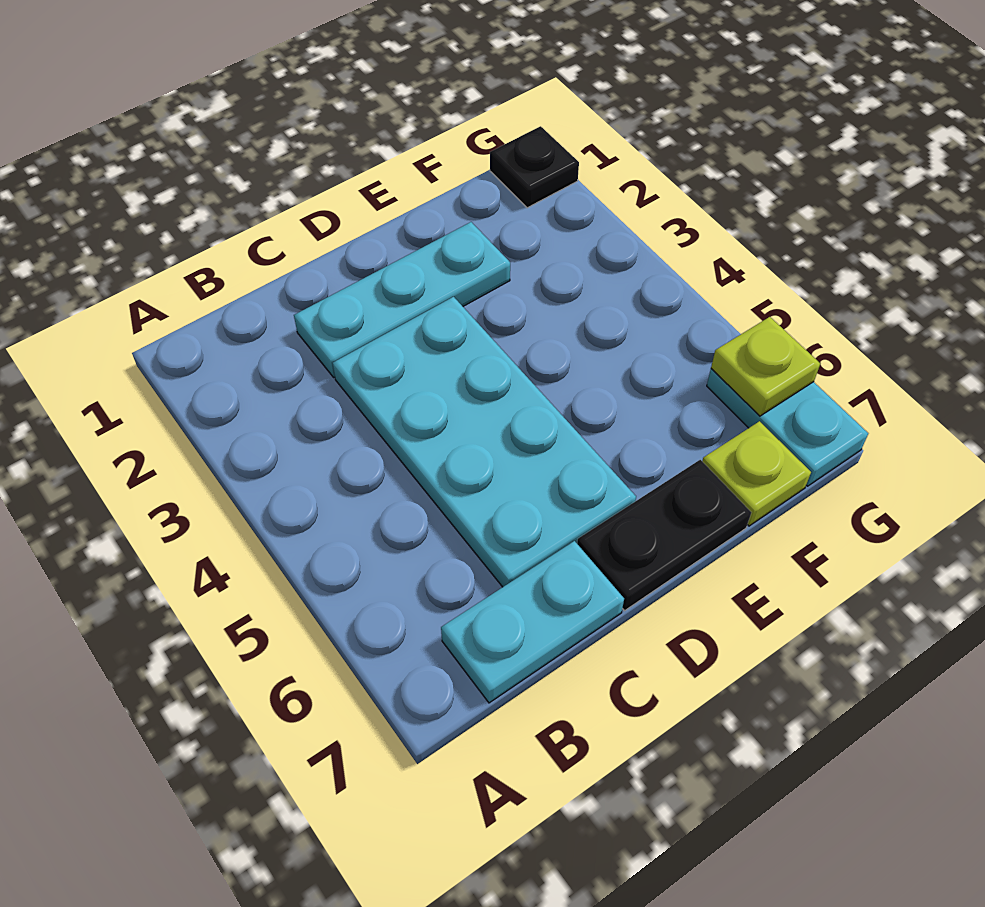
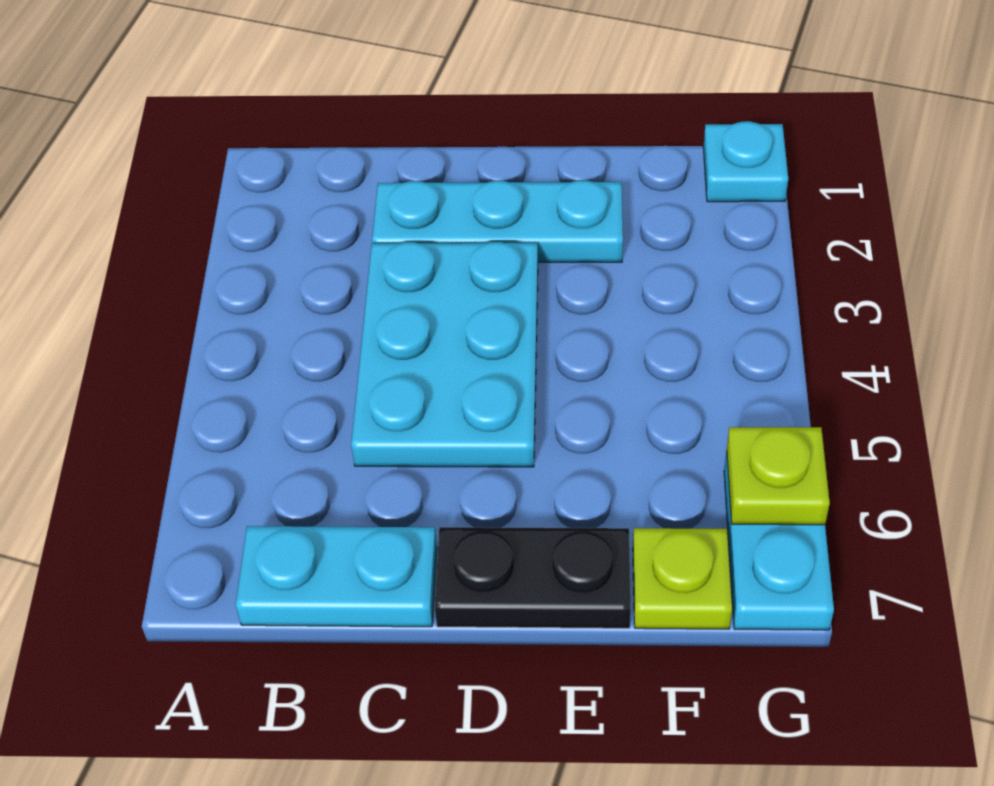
cyan plate C3:D6 level 1 -> cyan plate C3:D5 level 1
black plate G1 level 1 -> cyan plate G1 level 1

